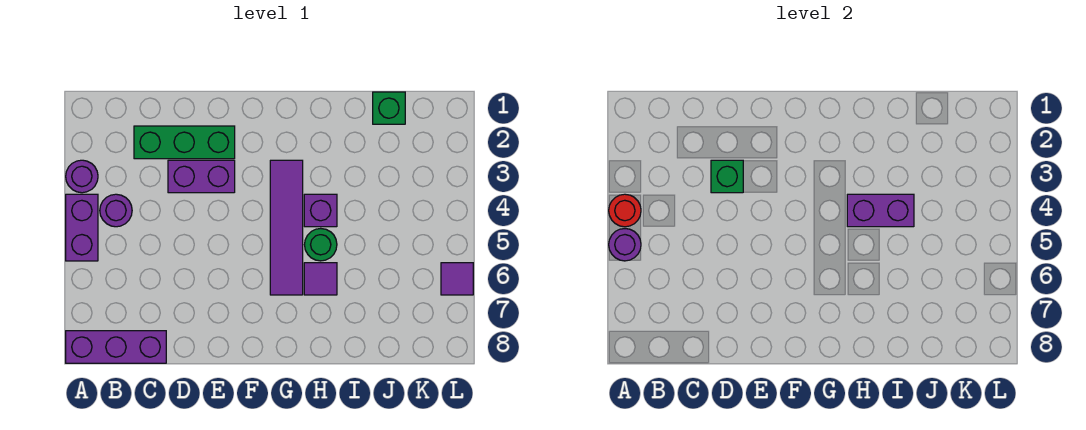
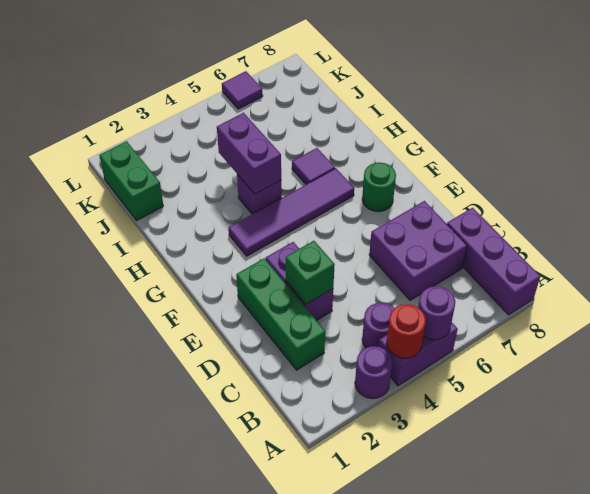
none -> purple brick C6:D7 level 1
green round brick H5 level 1 -> green round brick F7 level 1
green brick J1 level 1 -> green brick J1:K1 level 1

